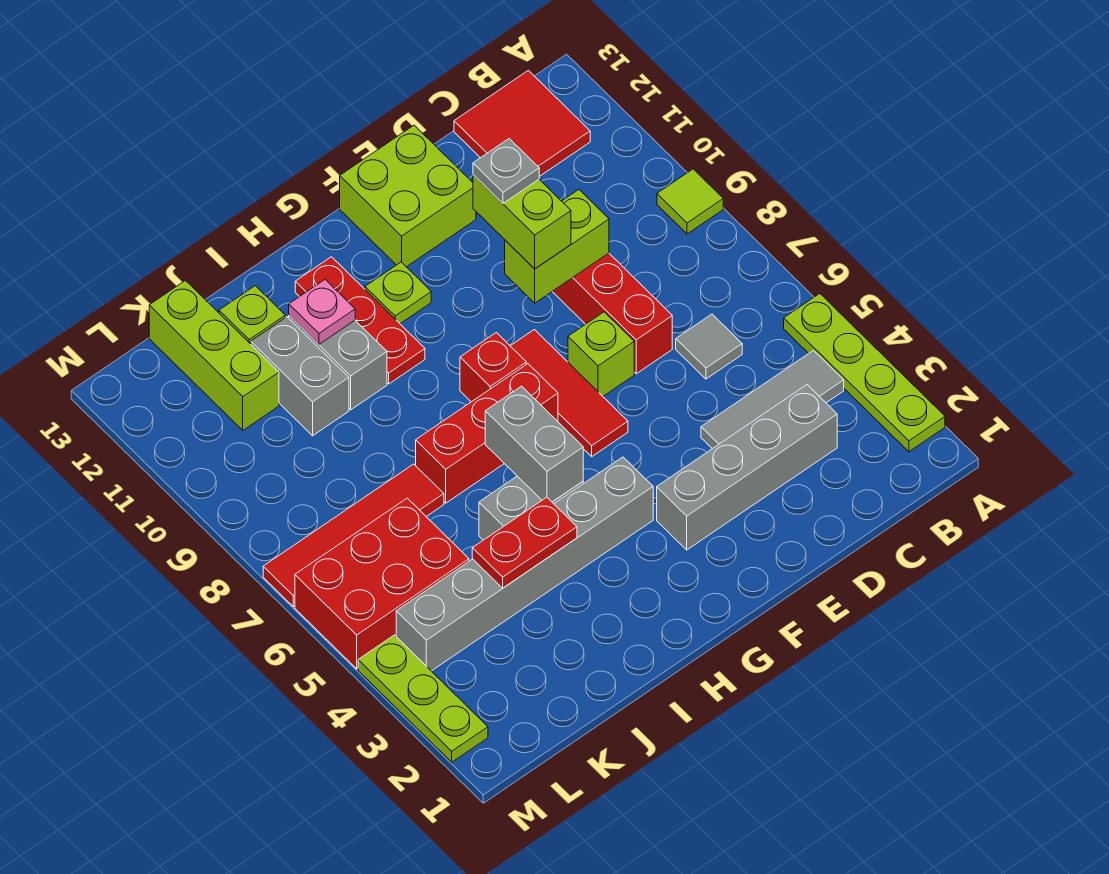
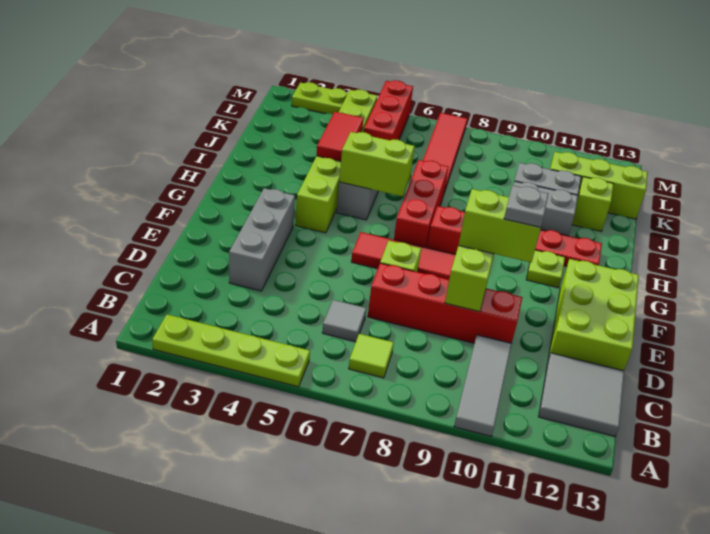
lime tile A9 level 1 -> lime tile B7 level 1
grey tile B4:D4 level 1 -> grey tile A10:C10 level 1
red tile B12:C13 level 1 -> grey tile B12:C13 level 1
grey brick C3:F3 level 1 -> grey brick D3:F3 level 1
lime brick E12:F13 level 1 -> lime brick D12:F13 level 1
grey brick G4:L4 level 1 -> lime brick G4:L4 level 1
grey brick H5:H6 level 2 -> lime brick H5:H6 level 2
red plate I4:J4 level 2 -> red tile I4:J4 level 2
pink plate I11 level 2 -> none
red brick K5:M6 level 1 -> red brick K5:M5 level 1

